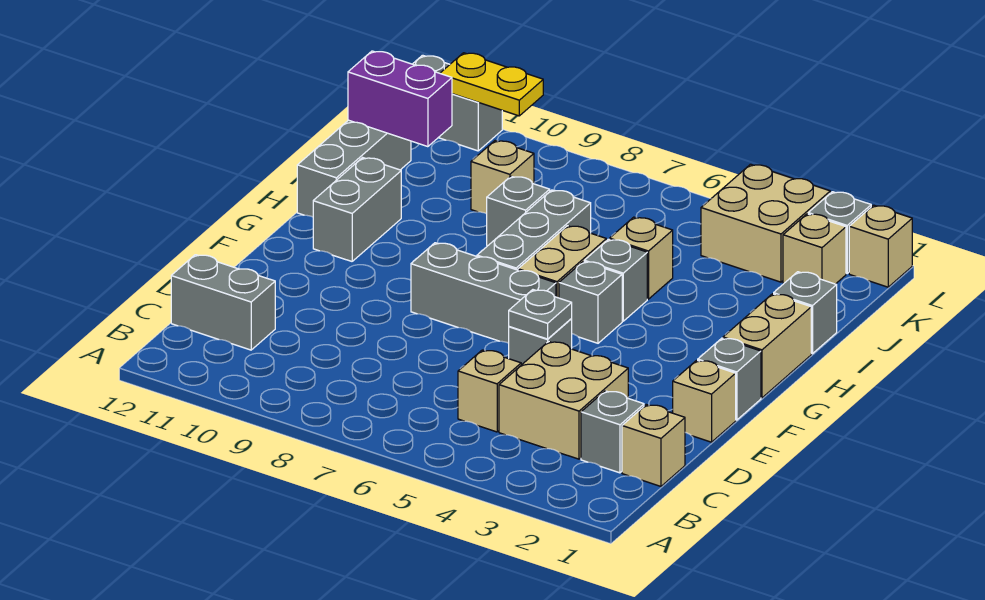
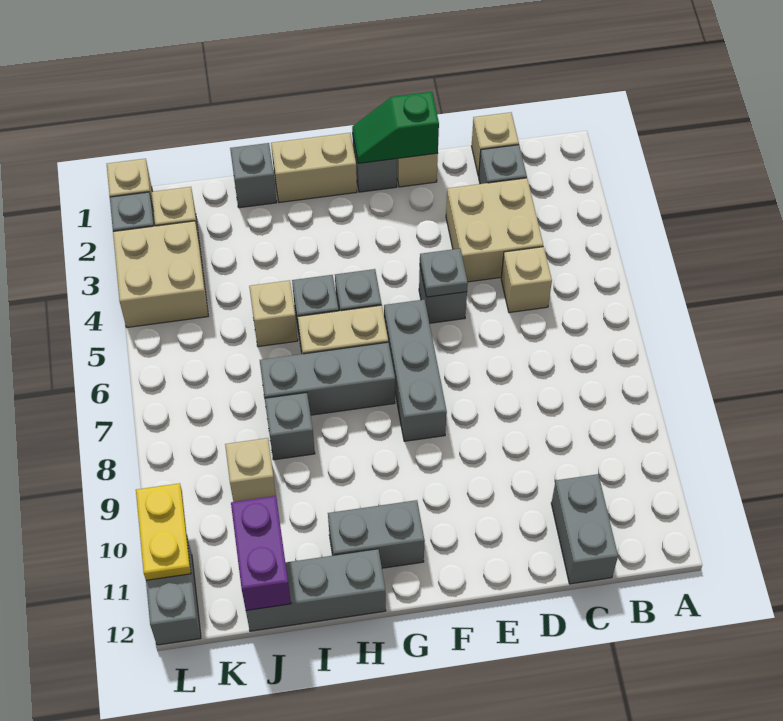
none -> green slope E1:F1 level 2 top E

